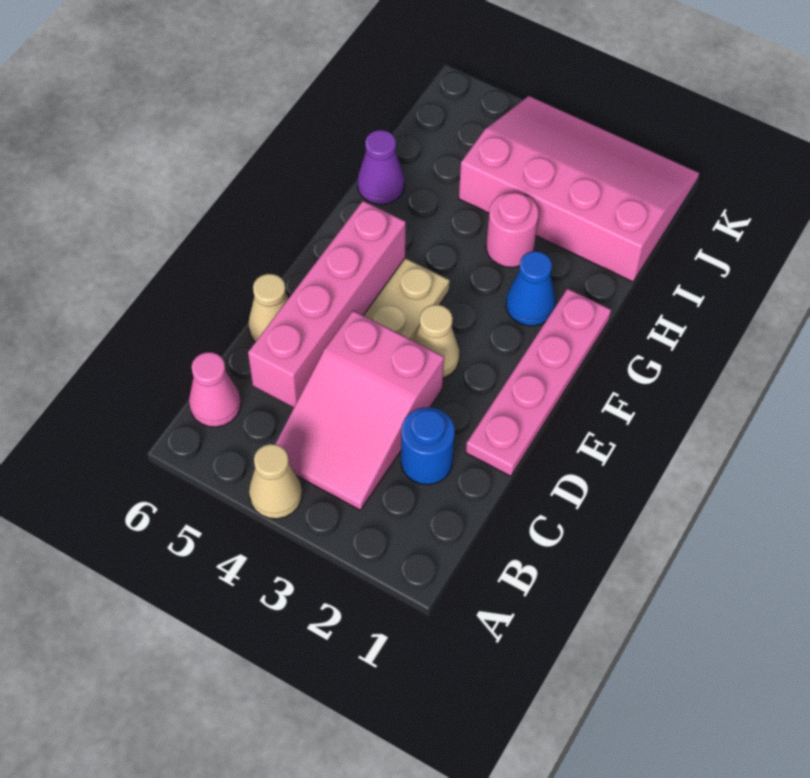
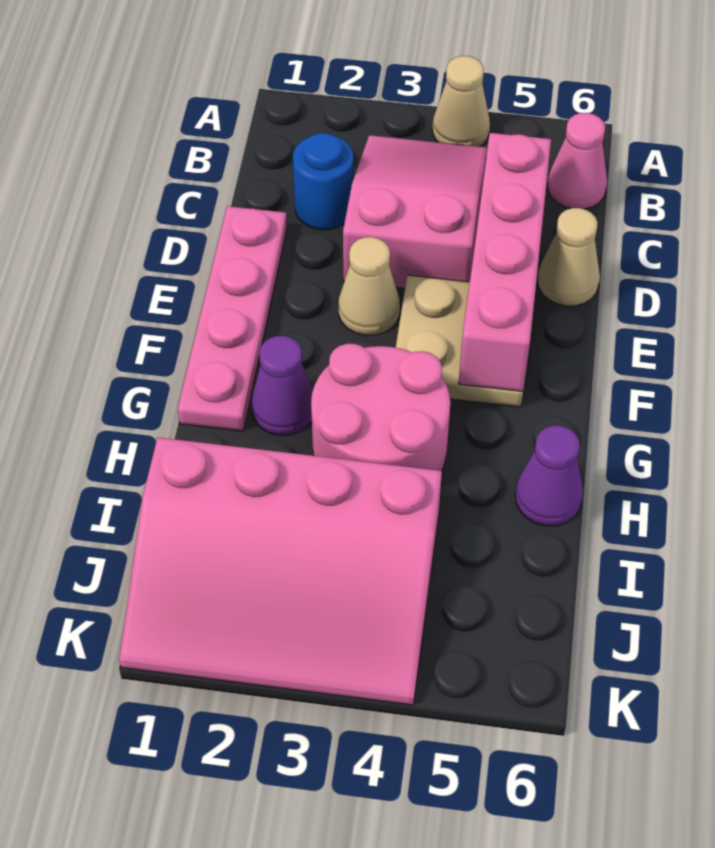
blue cone G2 level 1 -> purple cone G2 level 1
pink round brick H3 level 1 -> pink round brick G3:H4 level 1

